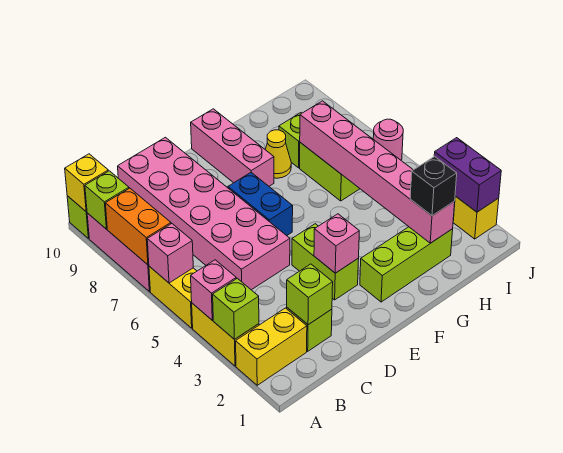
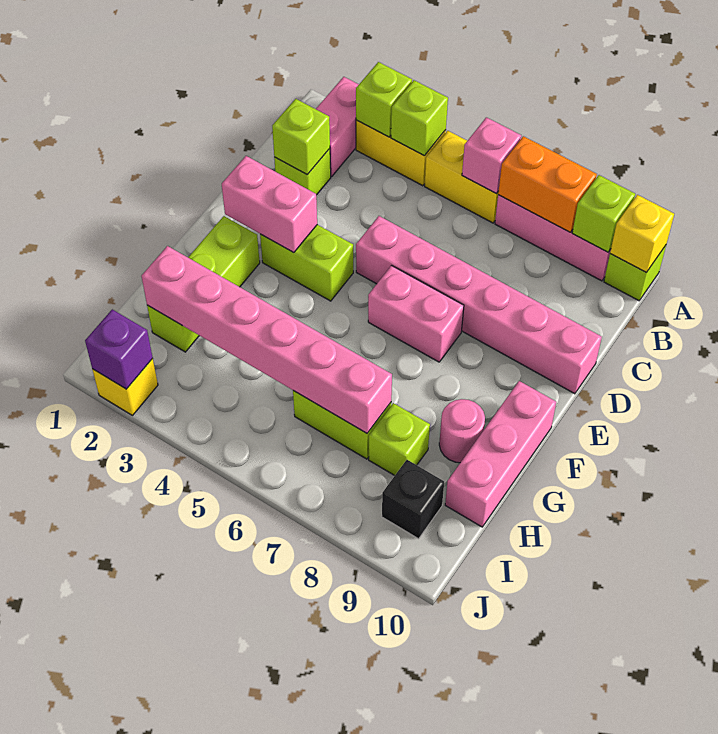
yellow brick A2:B2 level 1 -> pink brick A2:B2 level 1
pink brick A4 level 2 -> lime brick A4 level 2
pink brick C5:D10 level 1 -> pink brick D5:D10 level 1
pink brick E3 level 2 -> pink brick E2:E3 level 2
blue brick E6:E7 level 1 -> pink brick E6:E7 level 1
pink brick F8:F10 level 1 -> pink brick F10:H10 level 1
yellow cone G8 level 1 -> none
black brick H2 level 3 -> black brick I9 level 1
purple brick J2:J3 level 2 -> purple brick J2 level 2
pink round brick J6 level 1 -> pink round brick G9 level 1

